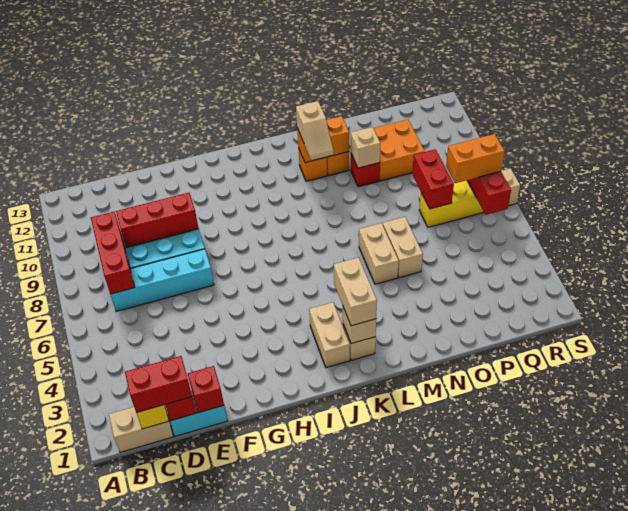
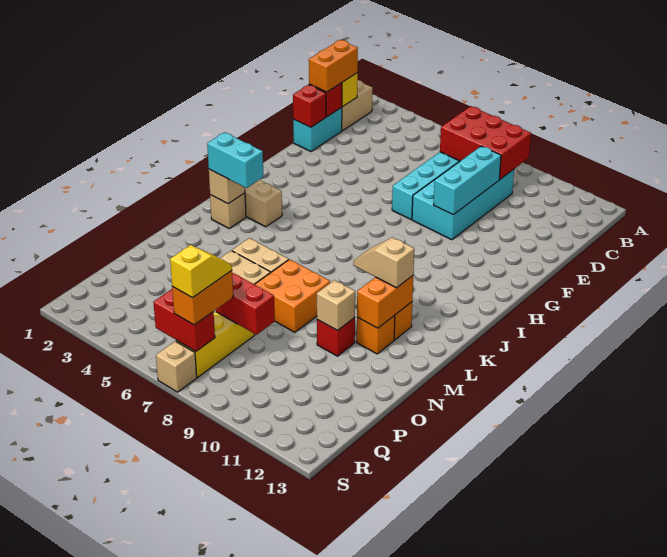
red brick C1:D1 level 3 -> orange brick C1:D1 level 3
red brick C7:C9 level 2 -> red brick B7:C9 level 2
red brick D9:F9 level 2 -> cyan brick D9:F9 level 2
tan brick K2:K3 level 3 -> cyan brick K2:K3 level 3
orange brick O10:P11 level 1 -> orange brick M7:N8 level 1
none -> yellow slope Q7:R7 level 4 top R

